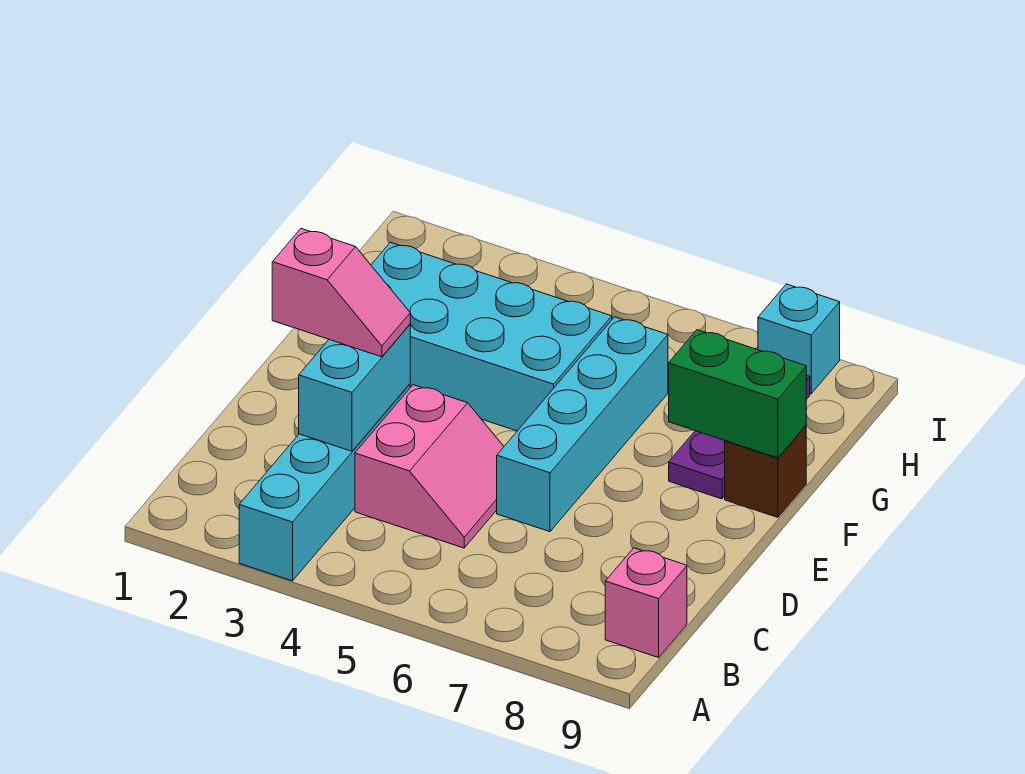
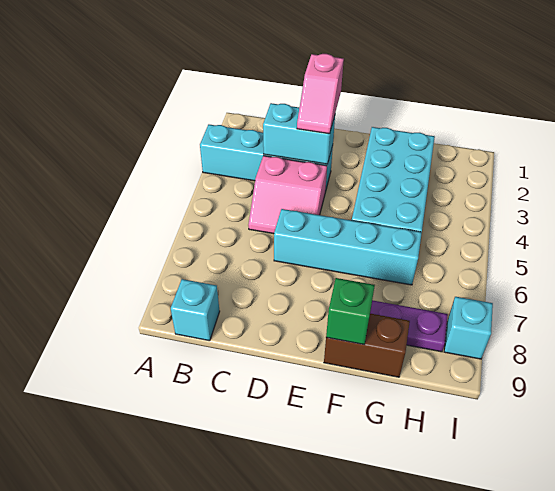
pink brick B9 level 1 -> cyan brick B9 level 1
green brick F8:F9 level 2 -> green brick F9 level 2
brown brick F9 level 1 -> brown brick F9:G9 level 1

